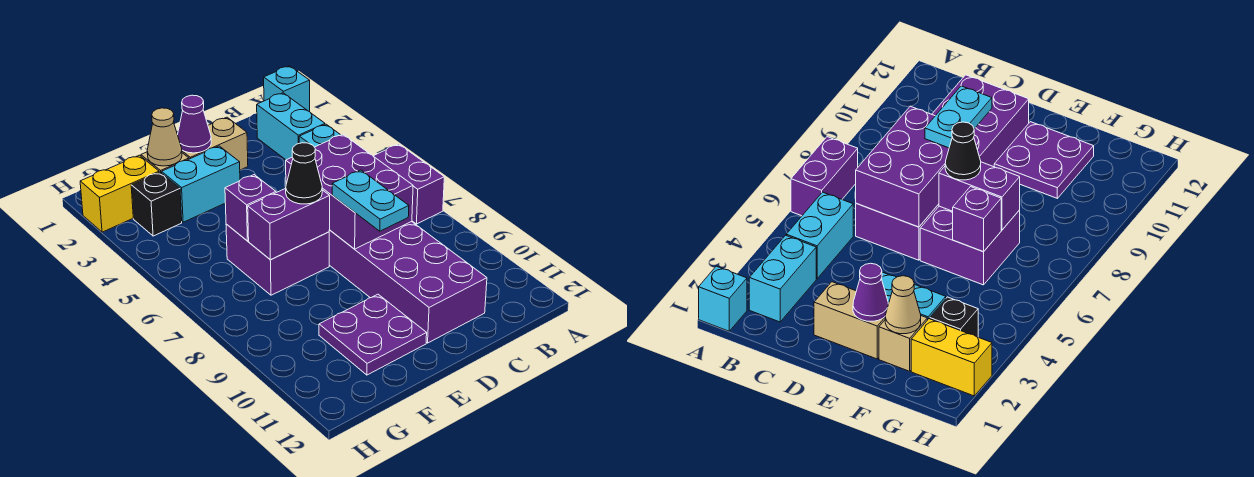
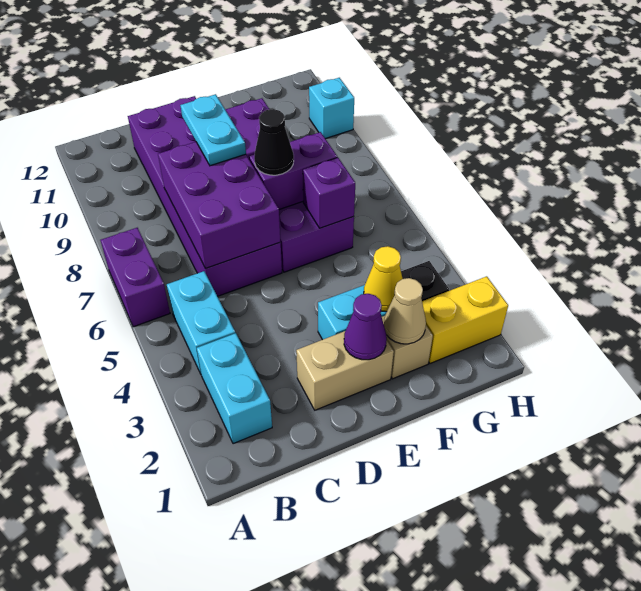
cyan brick A1 level 1 -> cyan brick H10 level 1
none -> yellow cone F3 level 2

